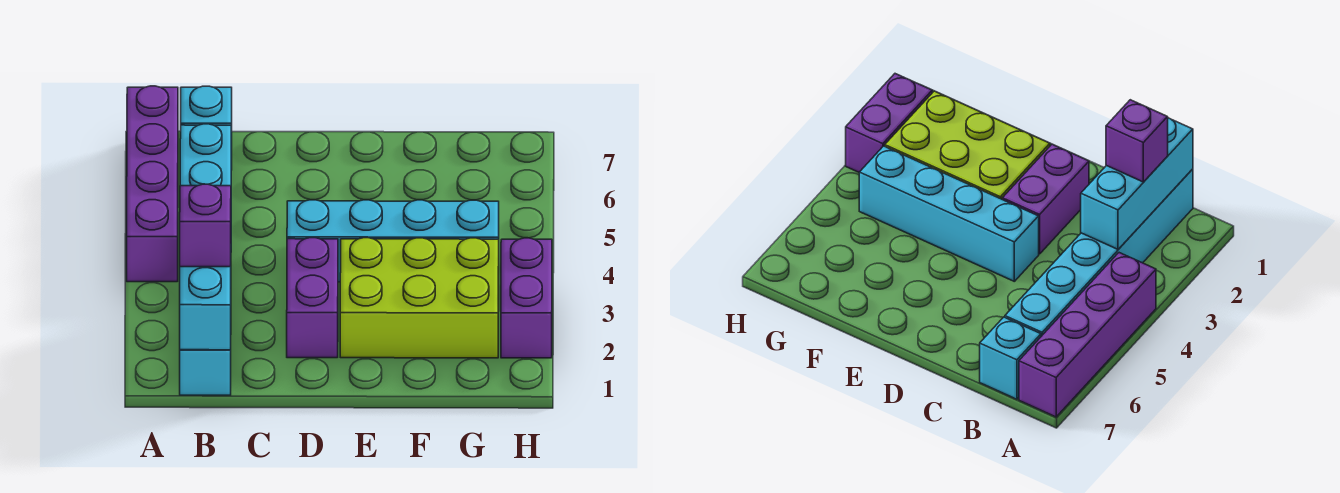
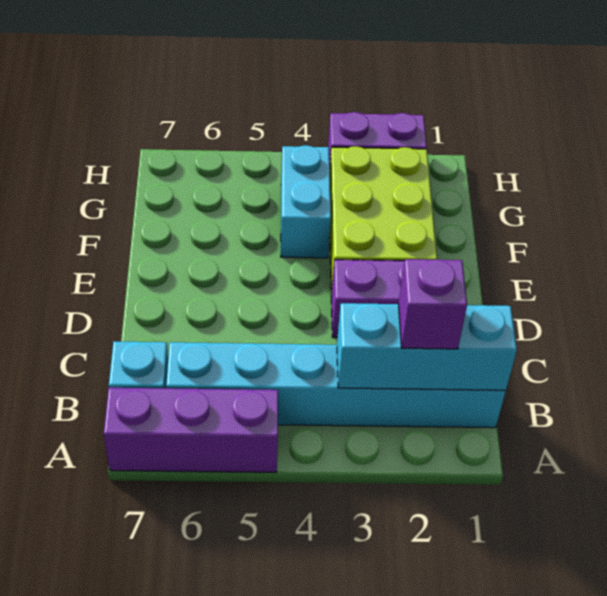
purple brick A4:A7 level 1 -> purple brick A5:A7 level 1
cyan brick D4:G4 level 1 -> cyan brick F4:G4 level 1

